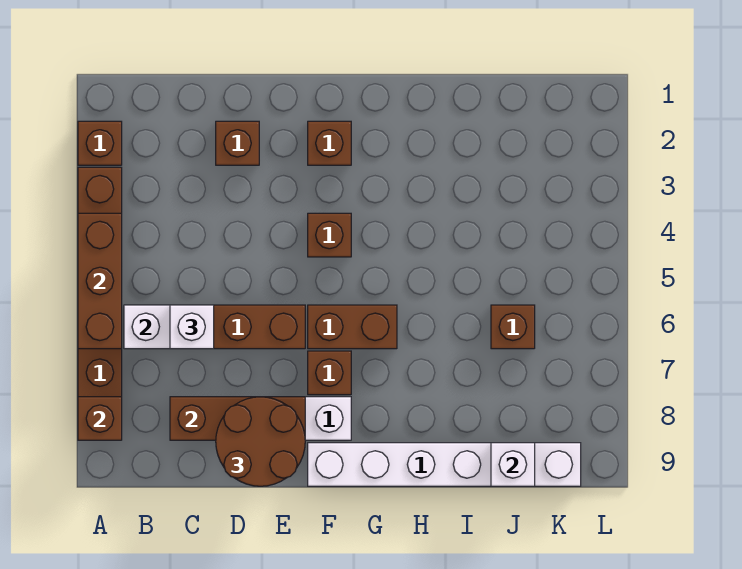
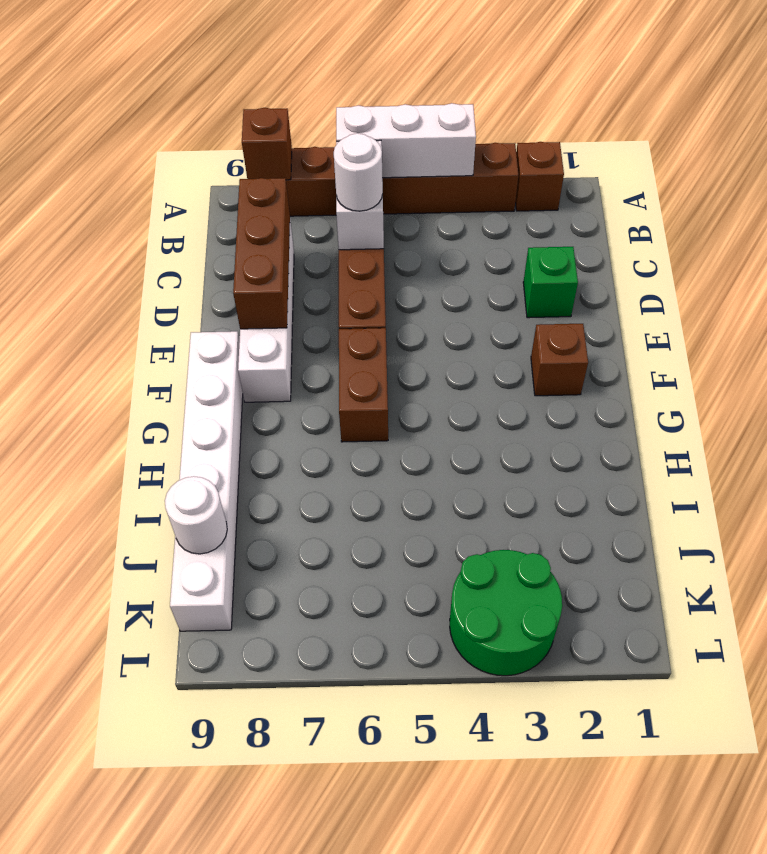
brown brick A4:A6 level 2 -> white brick A4:A6 level 2
white brick C6 level 3 -> white round brick C6 level 3
brown brick D2 level 1 -> green brick D2 level 1
brown round brick D8:E9 level 3 -> none
brown brick F4 level 1 -> none
brown brick F7 level 1 -> none
brown brick J6 level 1 -> none
white brick J9 level 2 -> white round brick J9 level 2
none -> green round brick K3:L4 level 1

